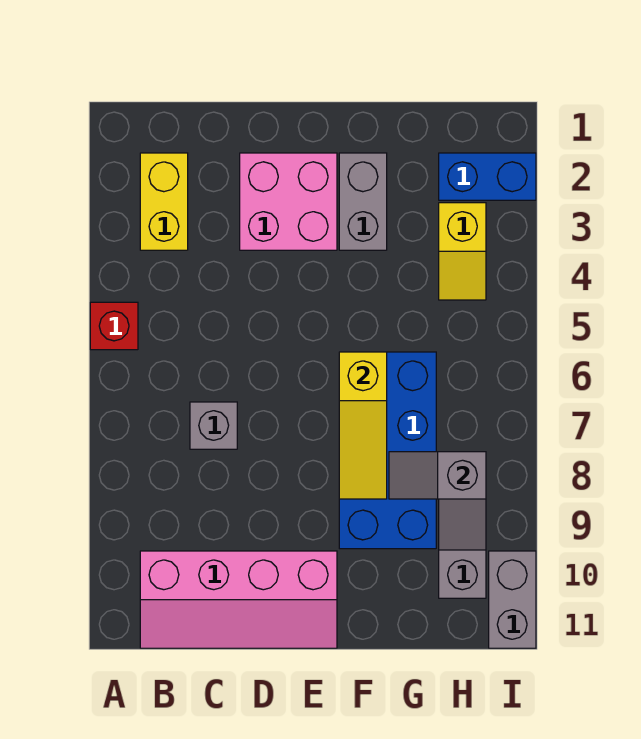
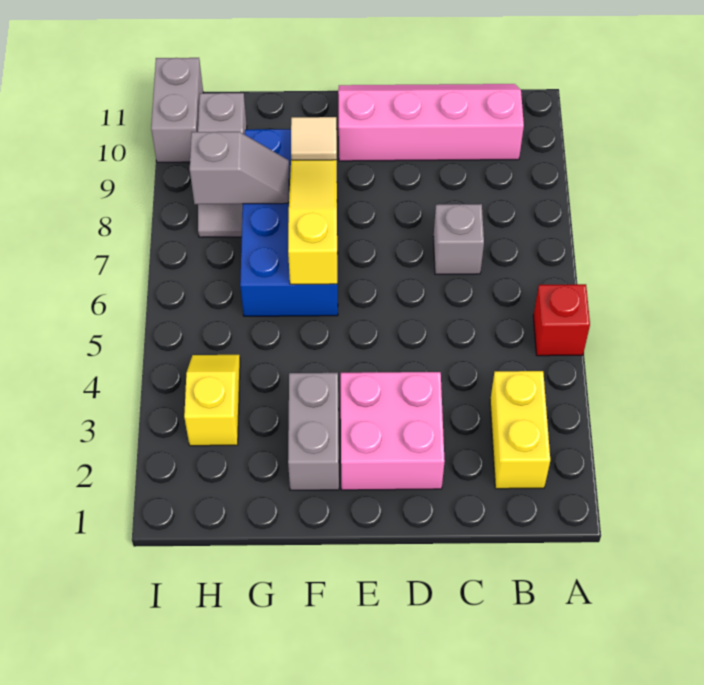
none -> tan tile F9 level 2
blue brick H2:I2 level 1 -> none

